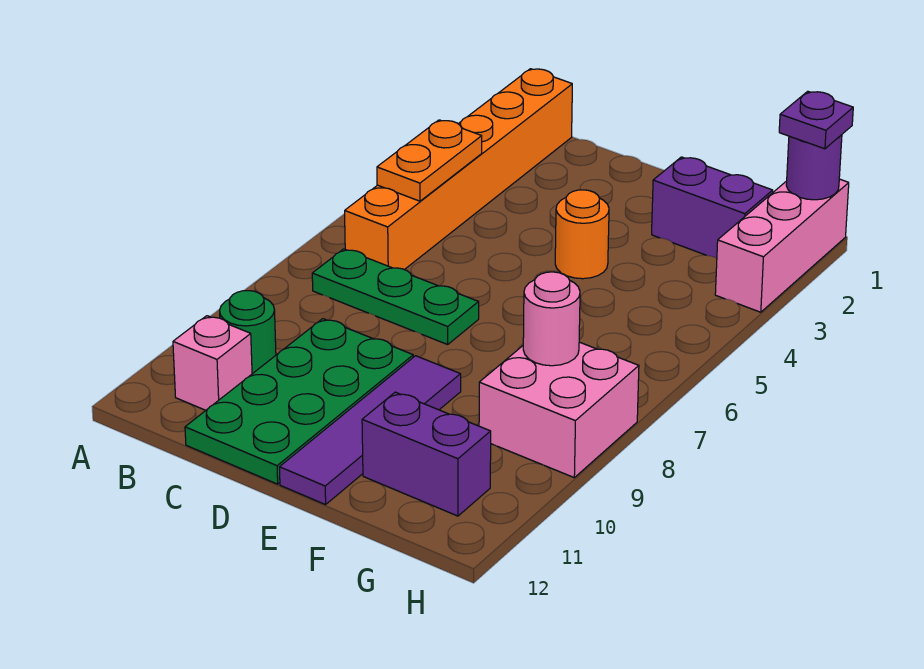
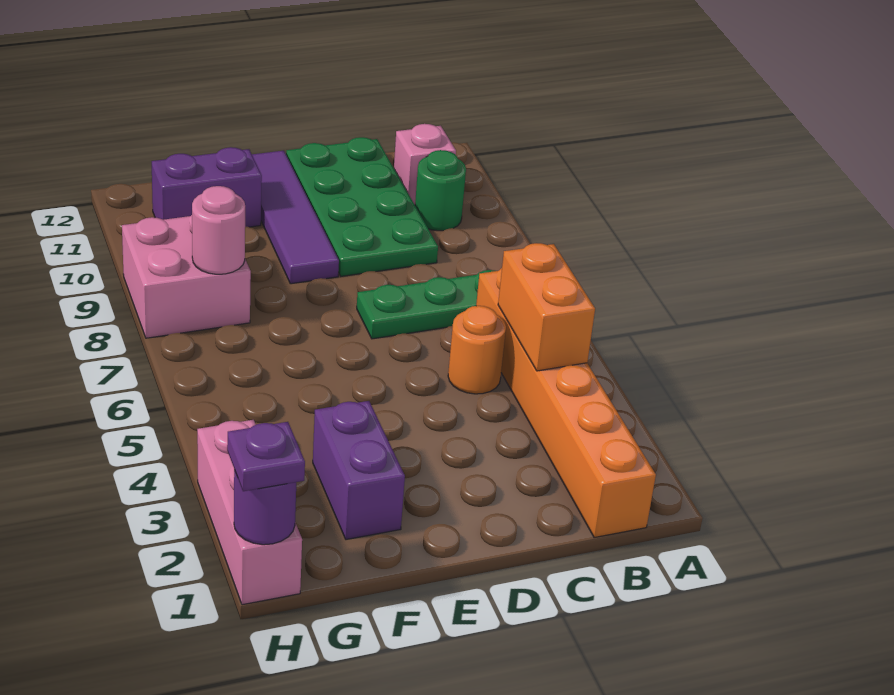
orange plate B4:B5 level 2 -> orange brick B4:B5 level 2
orange round brick E4 level 1 -> orange round brick C5 level 1
purple brick F2:G2 level 1 -> purple brick F2:F3 level 1

